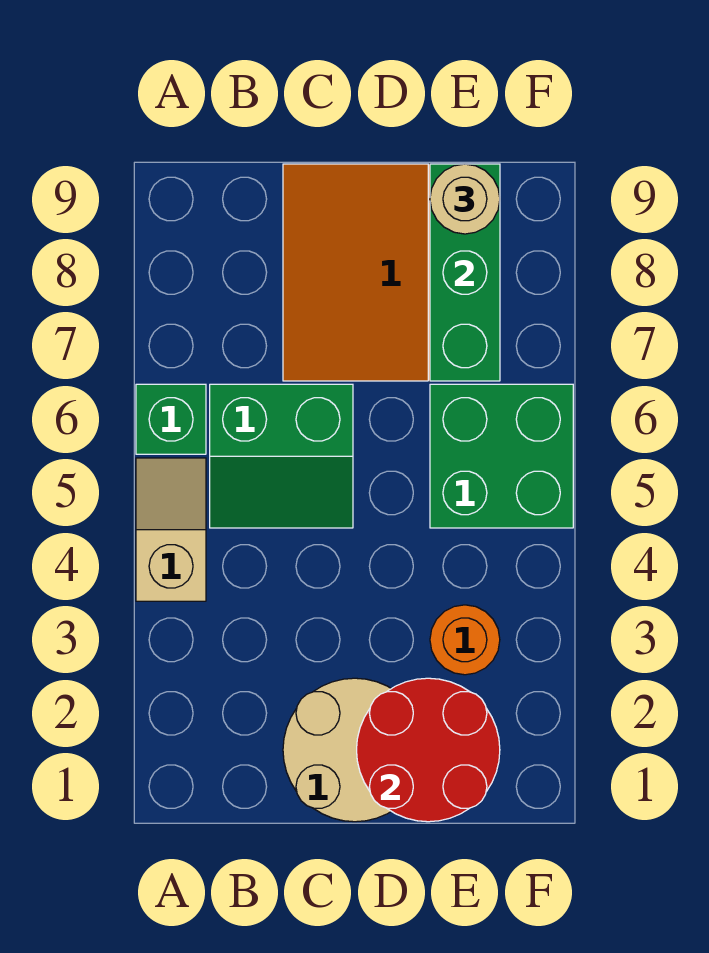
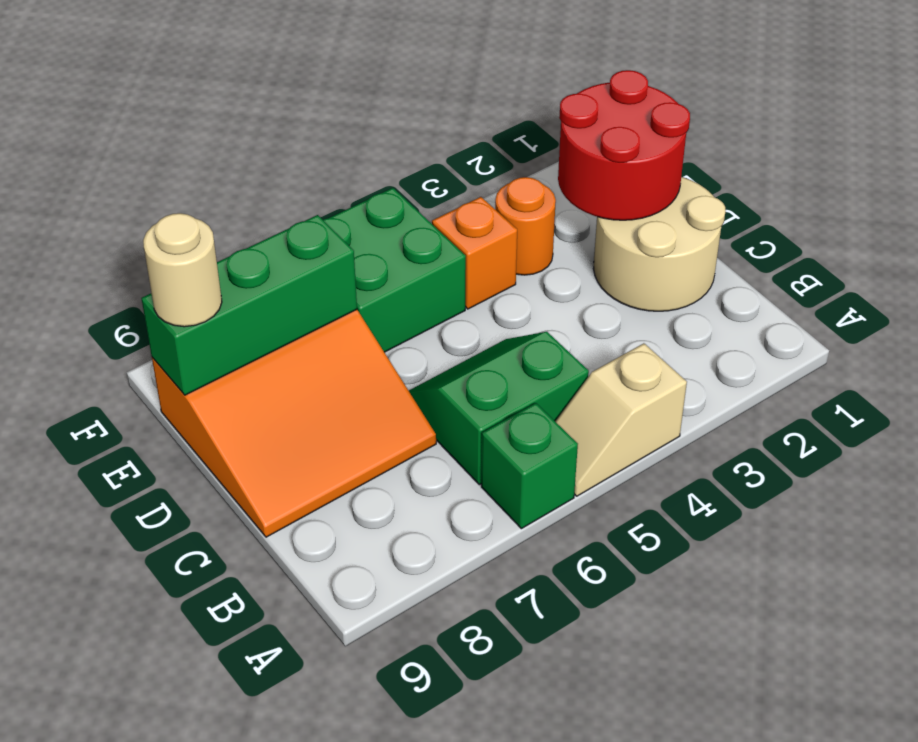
green slope B5:C6 level 1 top 6 -> green slope B5:C6 level 1 top B
none -> orange brick E4 level 1

